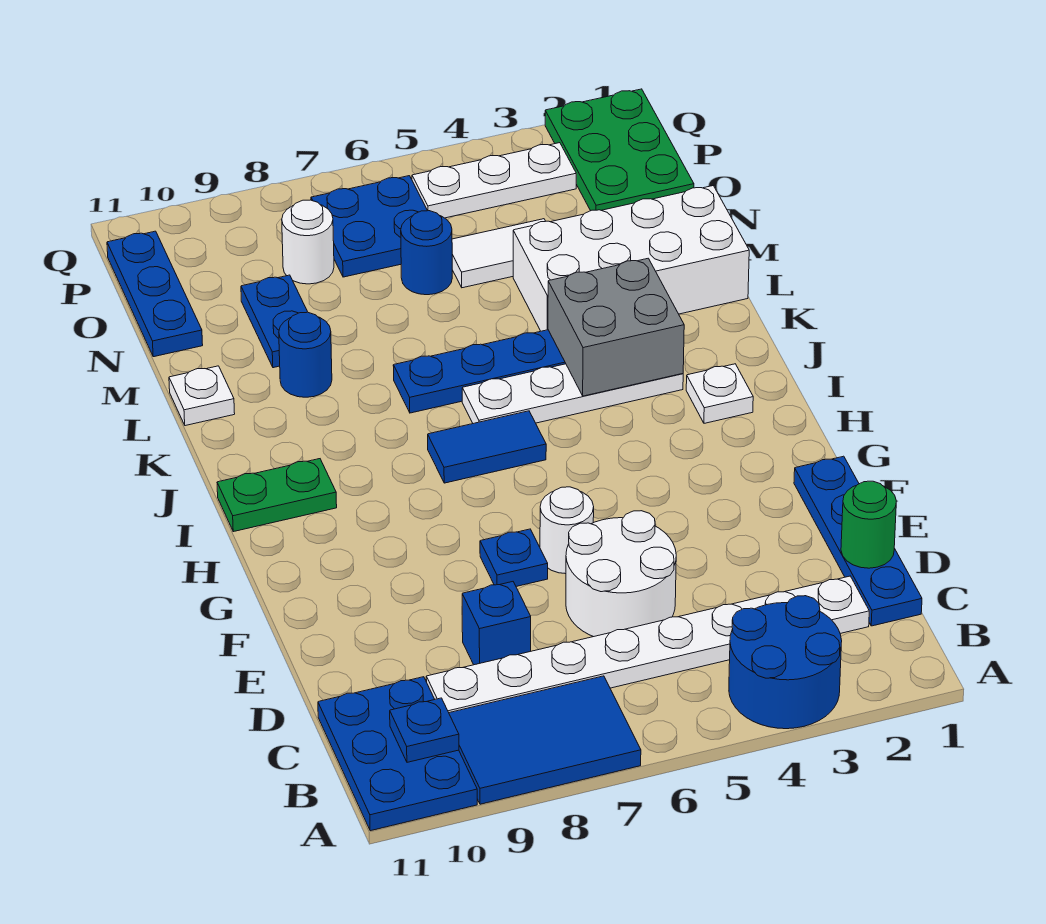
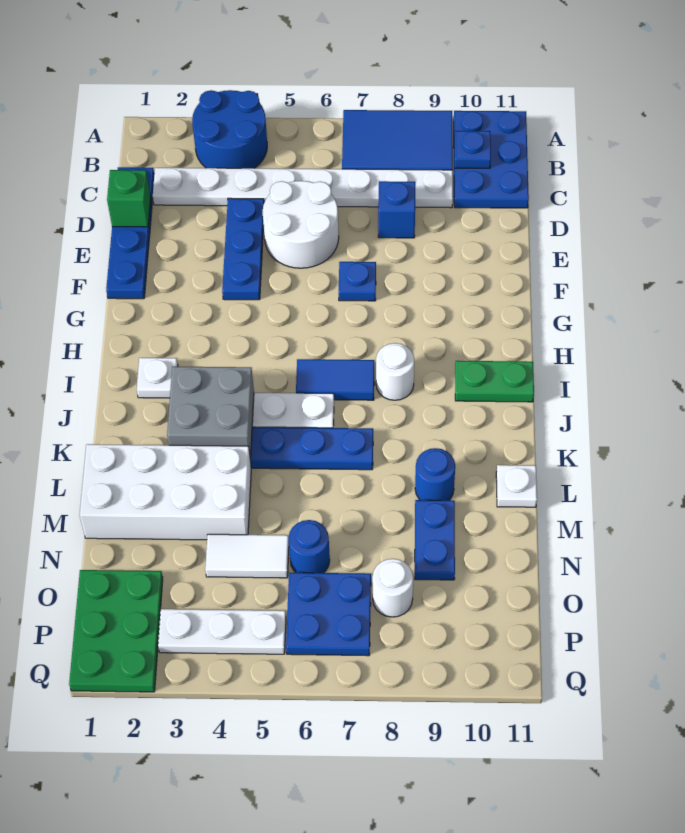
green round brick D1 level 2 -> green brick D1 level 2
white round brick F6 level 1 -> white round brick I8 level 1
blue plate N11:P11 level 1 -> blue plate D4:F4 level 1

